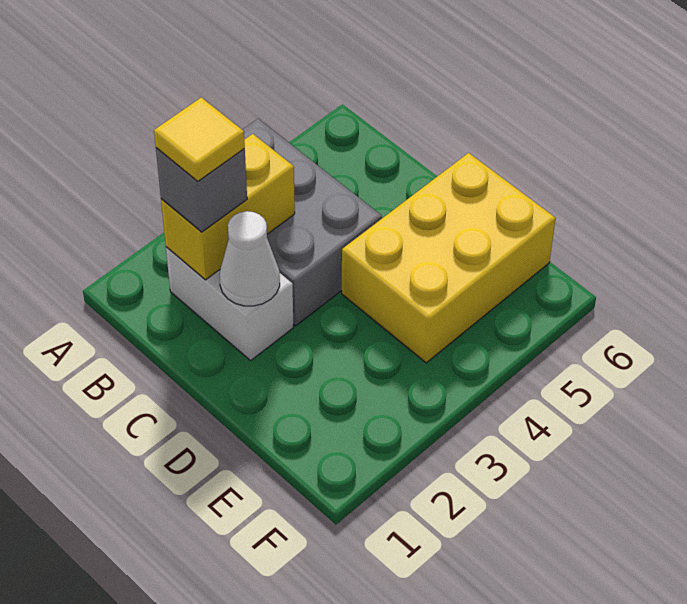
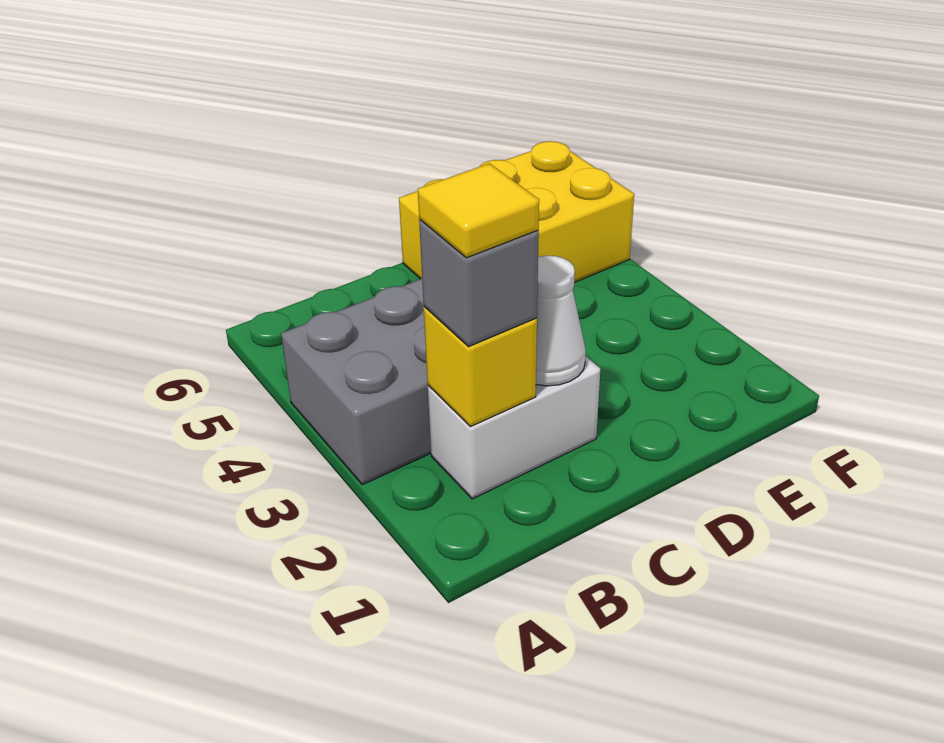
yellow brick B2:B3 level 2 -> yellow brick B2 level 2
yellow brick D4:E6 level 1 -> yellow brick D5:F6 level 1

